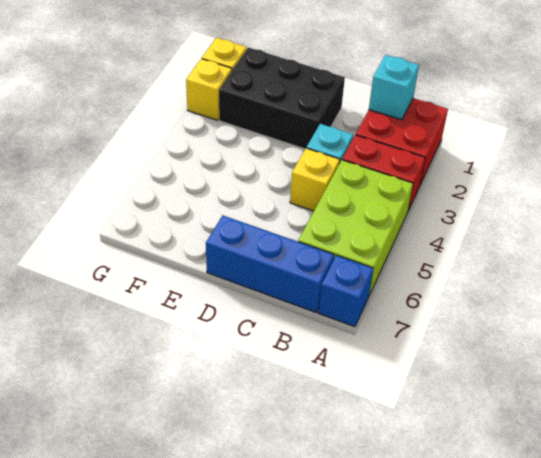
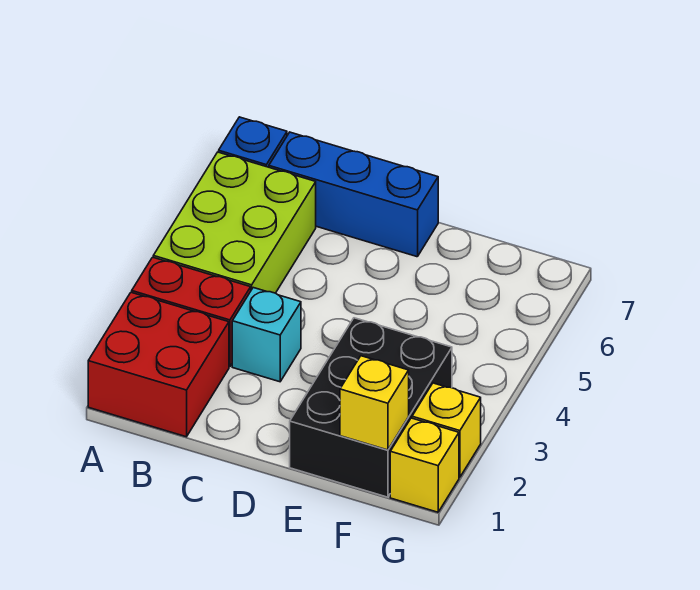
cyan brick B1 level 2 -> none
yellow brick C4 level 1 -> yellow brick F1 level 2
black brick D1:F2 level 1 -> black brick E1:F3 level 1

